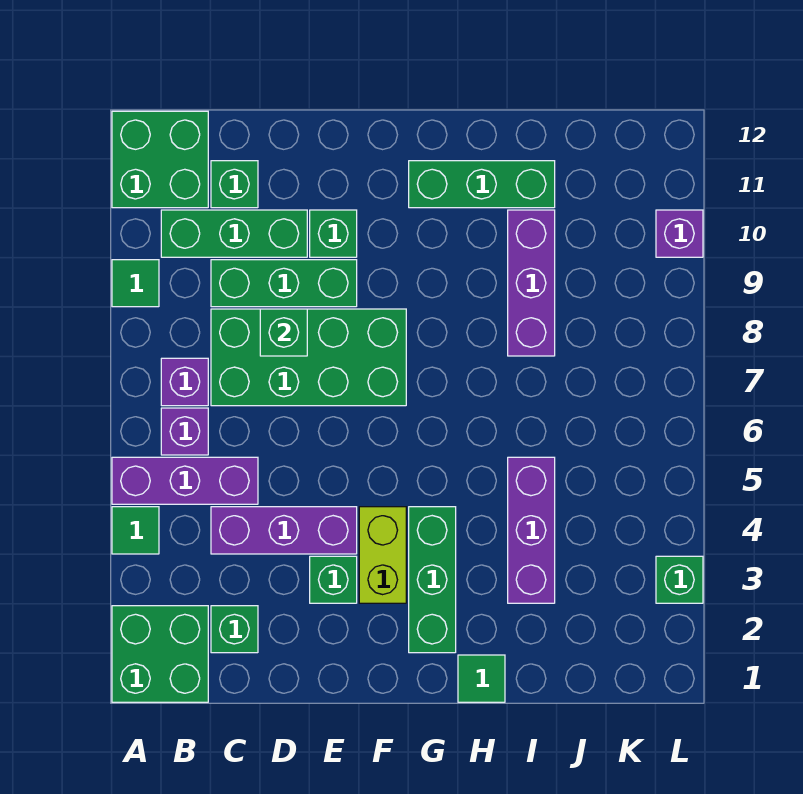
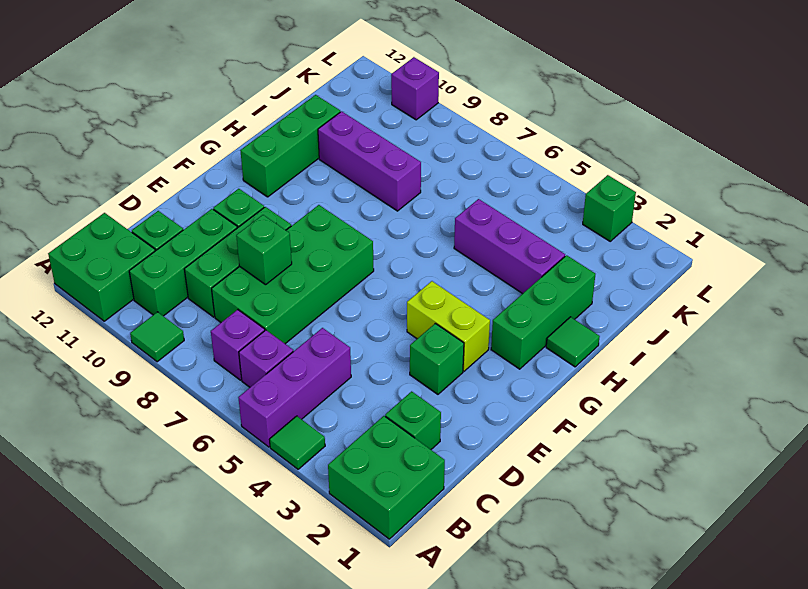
purple brick C4:E4 level 1 -> none
green brick G2:G4 level 1 -> green brick G2:I2 level 1

